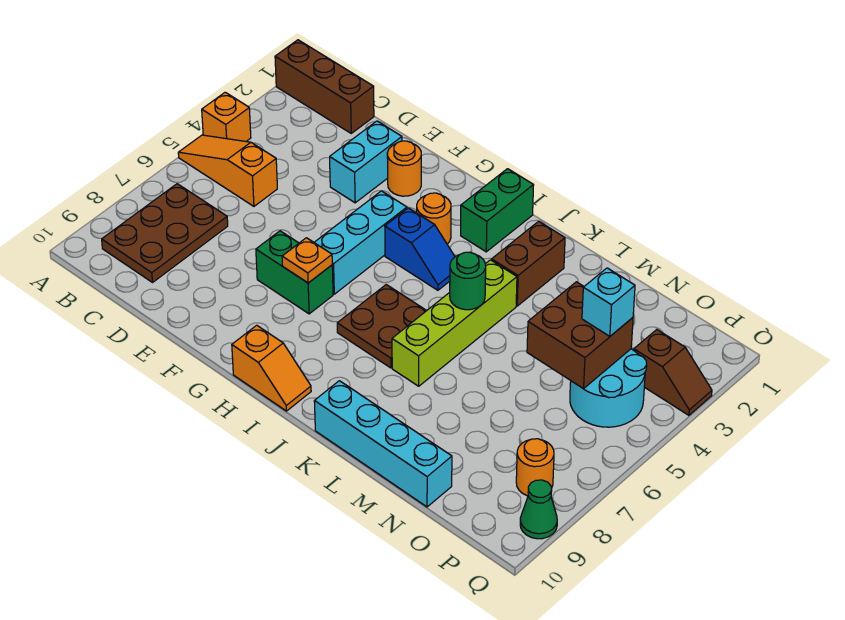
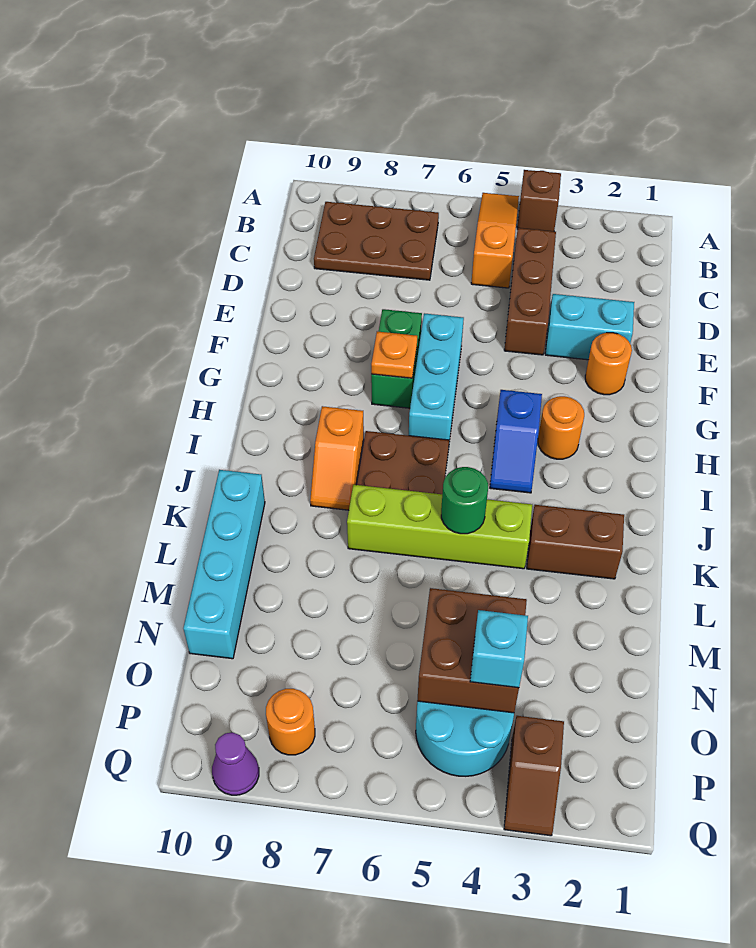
brown brick A1:C1 level 1 -> brown brick C4:E4 level 1
orange brick A4 level 1 -> brown brick A4 level 1
cyan brick G4:G6 level 1 -> cyan brick F6:H6 level 1
orange slope H10:I10 level 1 top H -> orange slope I8:J8 level 1 top I
green brick I1:I2 level 1 -> none
green cone Q9 level 1 -> purple cone Q9 level 1

